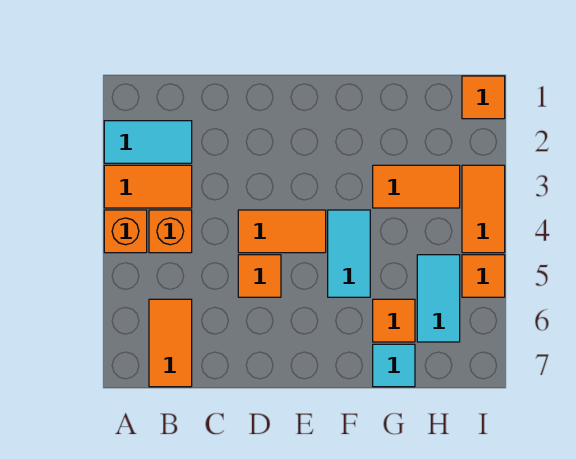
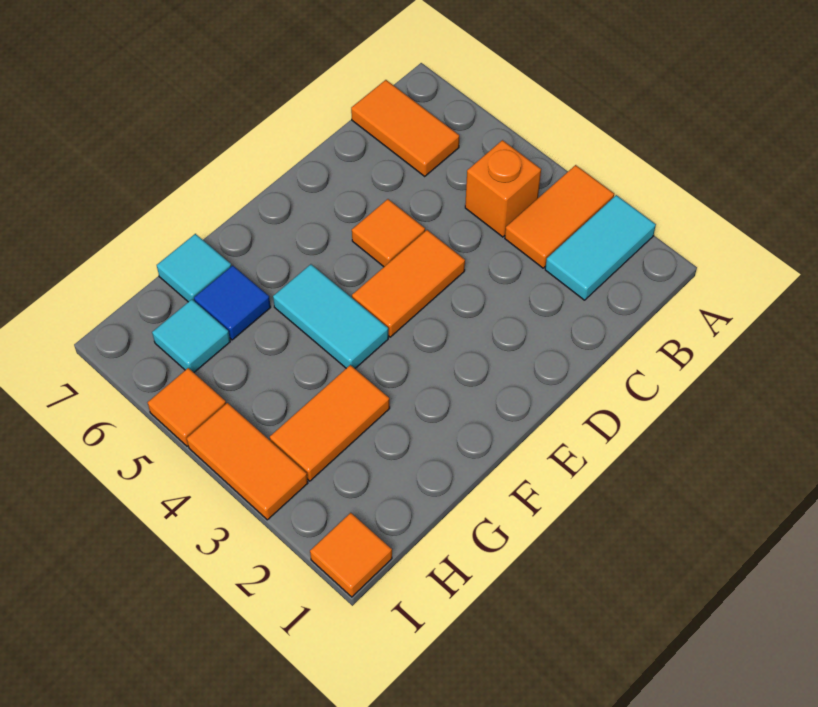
orange brick A4 level 1 -> none
orange tile G6 level 1 -> blue tile G6 level 1
cyan tile H5:H6 level 1 -> cyan tile H6 level 1

